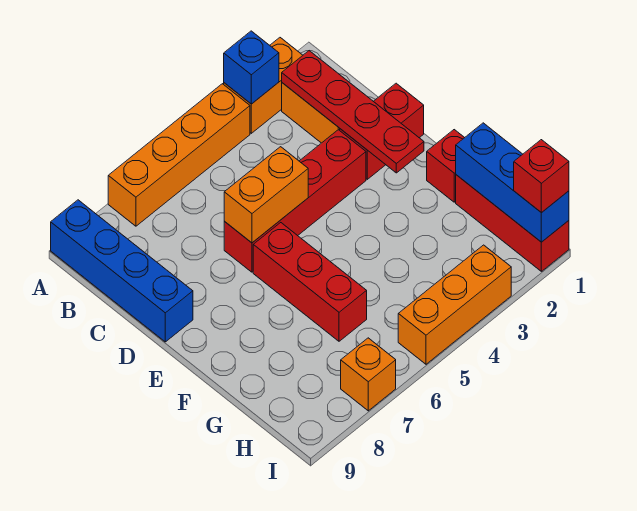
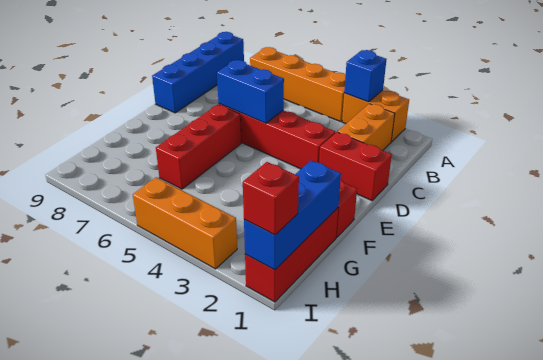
red plate B2:E2 level 2 -> none
orange brick D5:D6 level 2 -> blue brick D5:D6 level 2
orange brick I7 level 1 -> none

